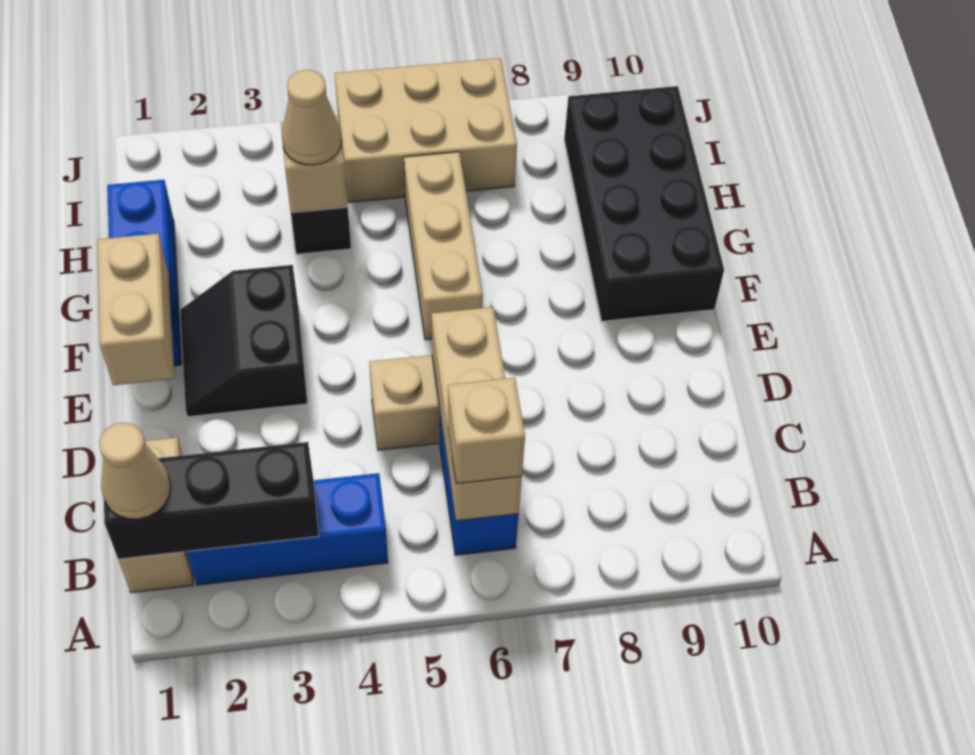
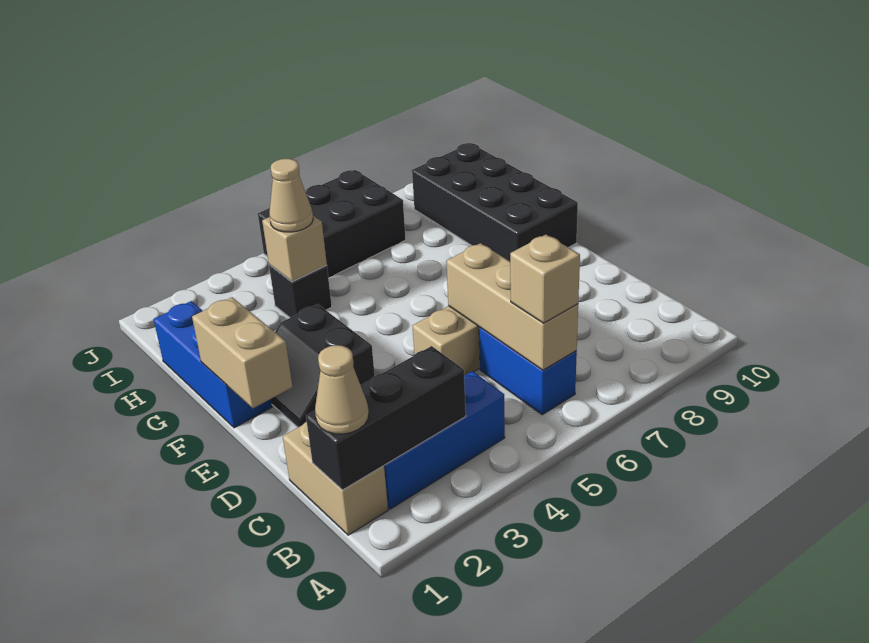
tan brick F6:H6 level 1 -> none
tan brick I5:J7 level 1 -> black brick I5:J7 level 1

